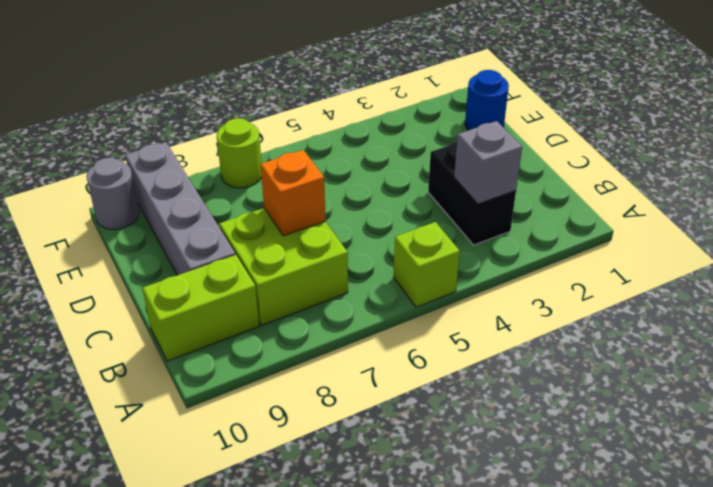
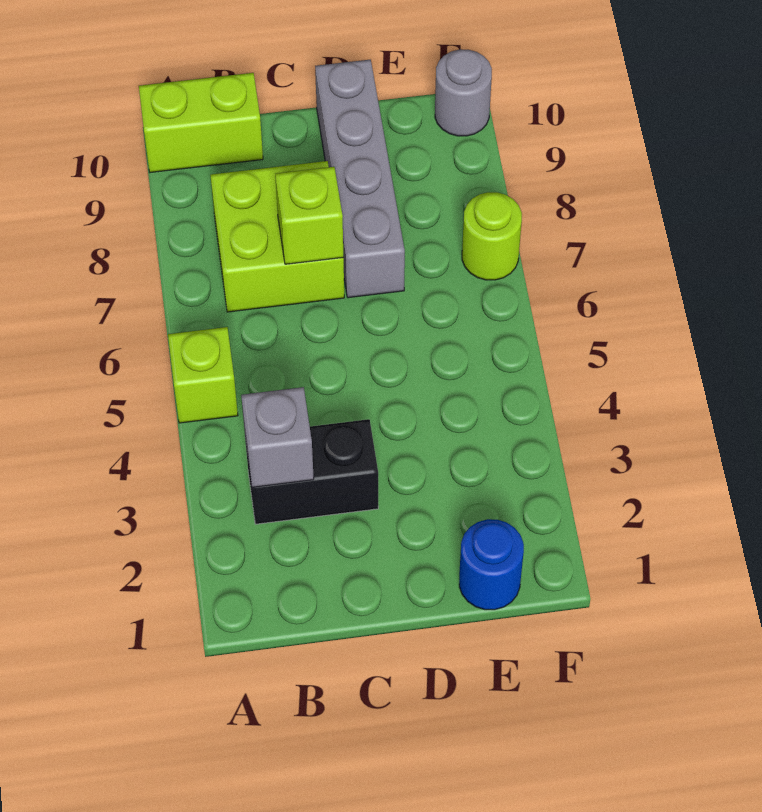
lime brick B9:B10 level 1 -> lime brick A10:B10 level 1
orange brick C7 level 2 -> lime brick C7 level 2
grey brick C9:F9 level 1 -> grey brick D7:D10 level 1

